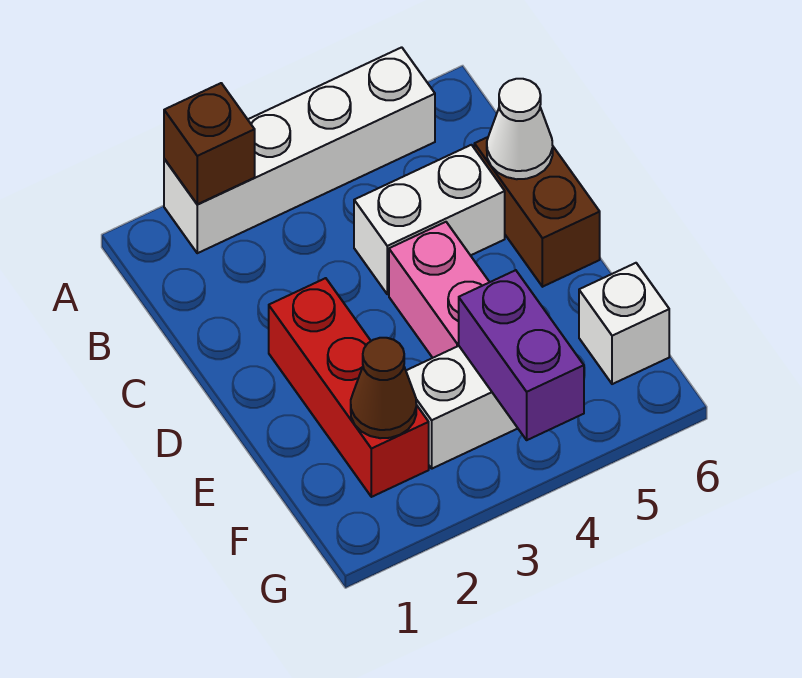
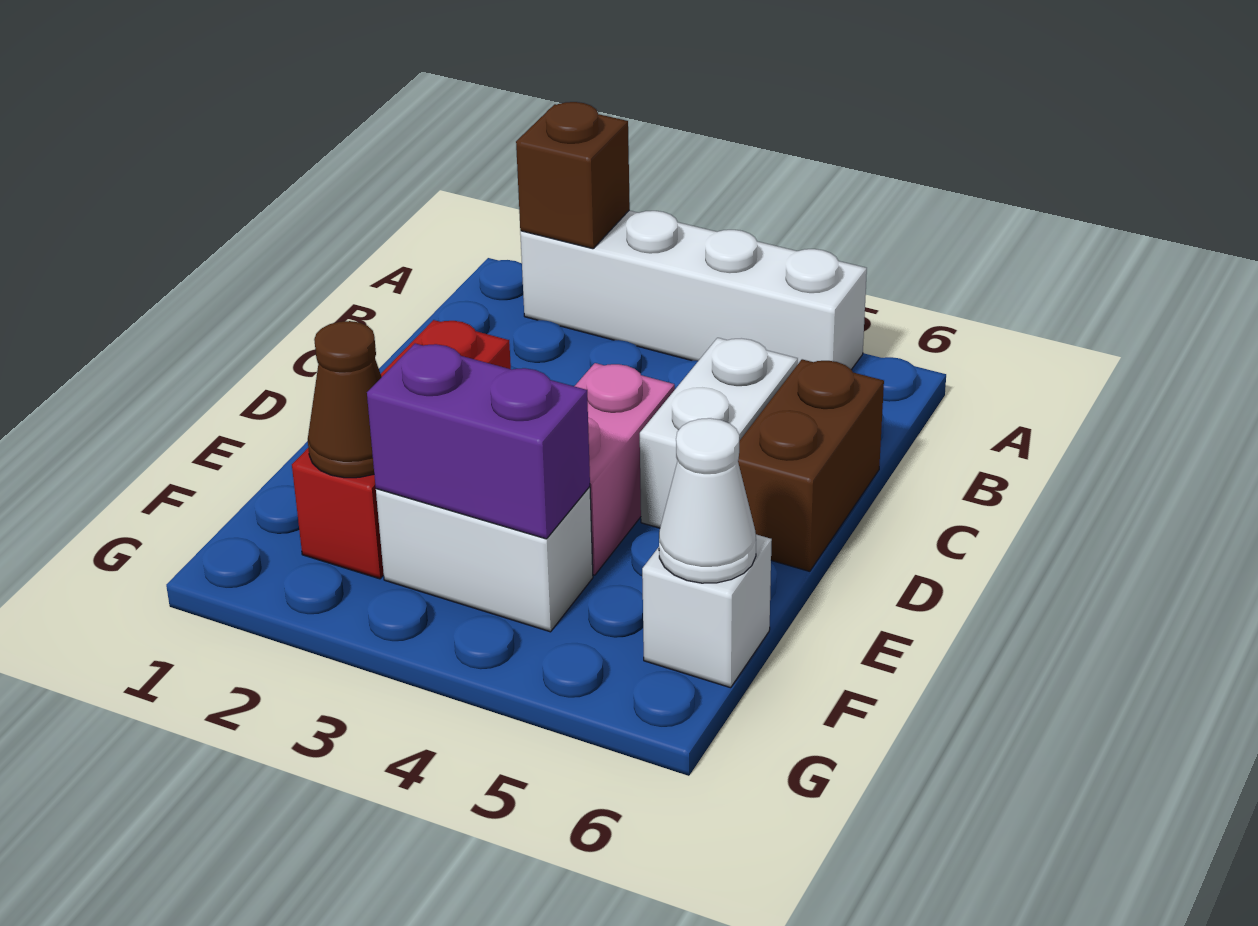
white brick C4:C5 level 1 -> white brick C5:D5 level 1
white cone C6 level 2 -> white cone F6 level 2
purple brick F4:G4 level 2 -> purple brick F3:F4 level 2

